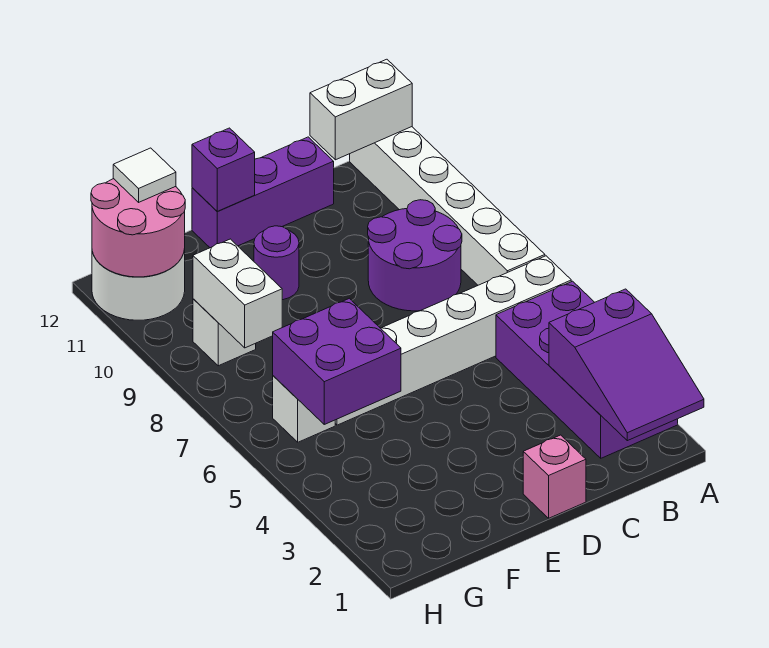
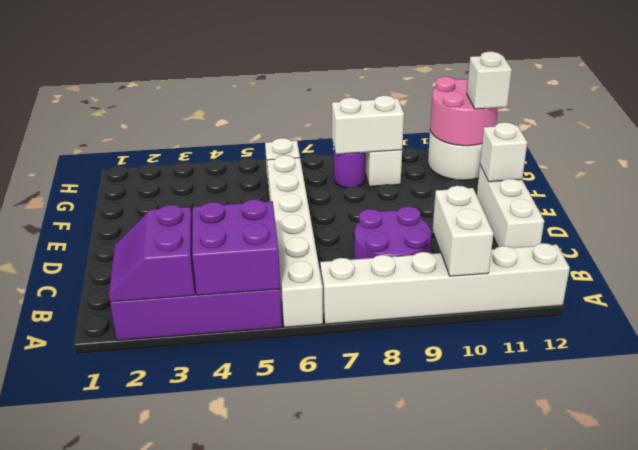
purple slope A1:B3 level 2 top 3 -> purple slope A2:B3 level 2 top 3
white brick A12:B12 level 2 -> white brick A10:B10 level 2
purple brick C12:E12 level 1 -> white brick C12:E12 level 1
pink brick D1 level 1 -> none
purple round brick E10 level 1 -> purple round brick G8 level 1
purple brick E12 level 2 -> white brick E12 level 2
purple brick F5:G6 level 2 -> purple brick A4:B5 level 2
white tile G12 level 3 -> white brick G12 level 3

